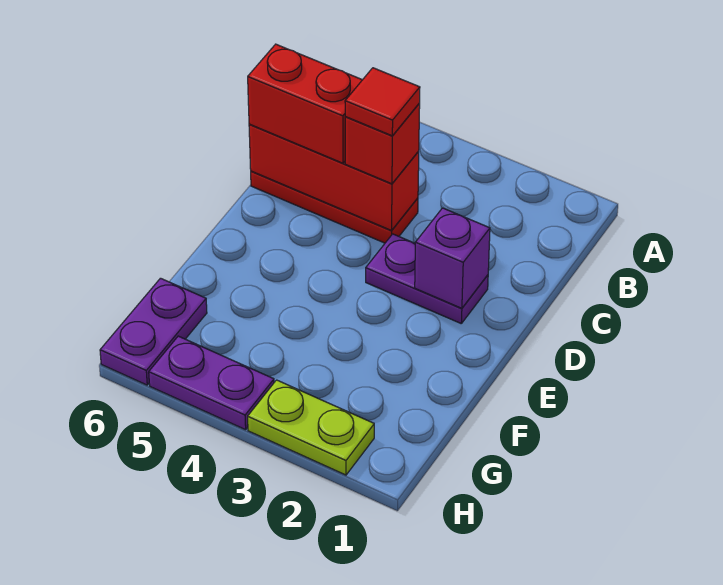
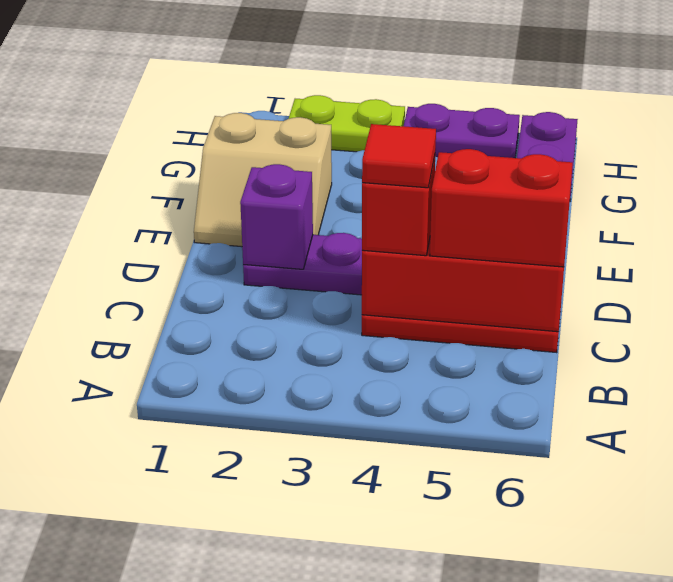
none -> tan slope E1:F2 level 1 top F

